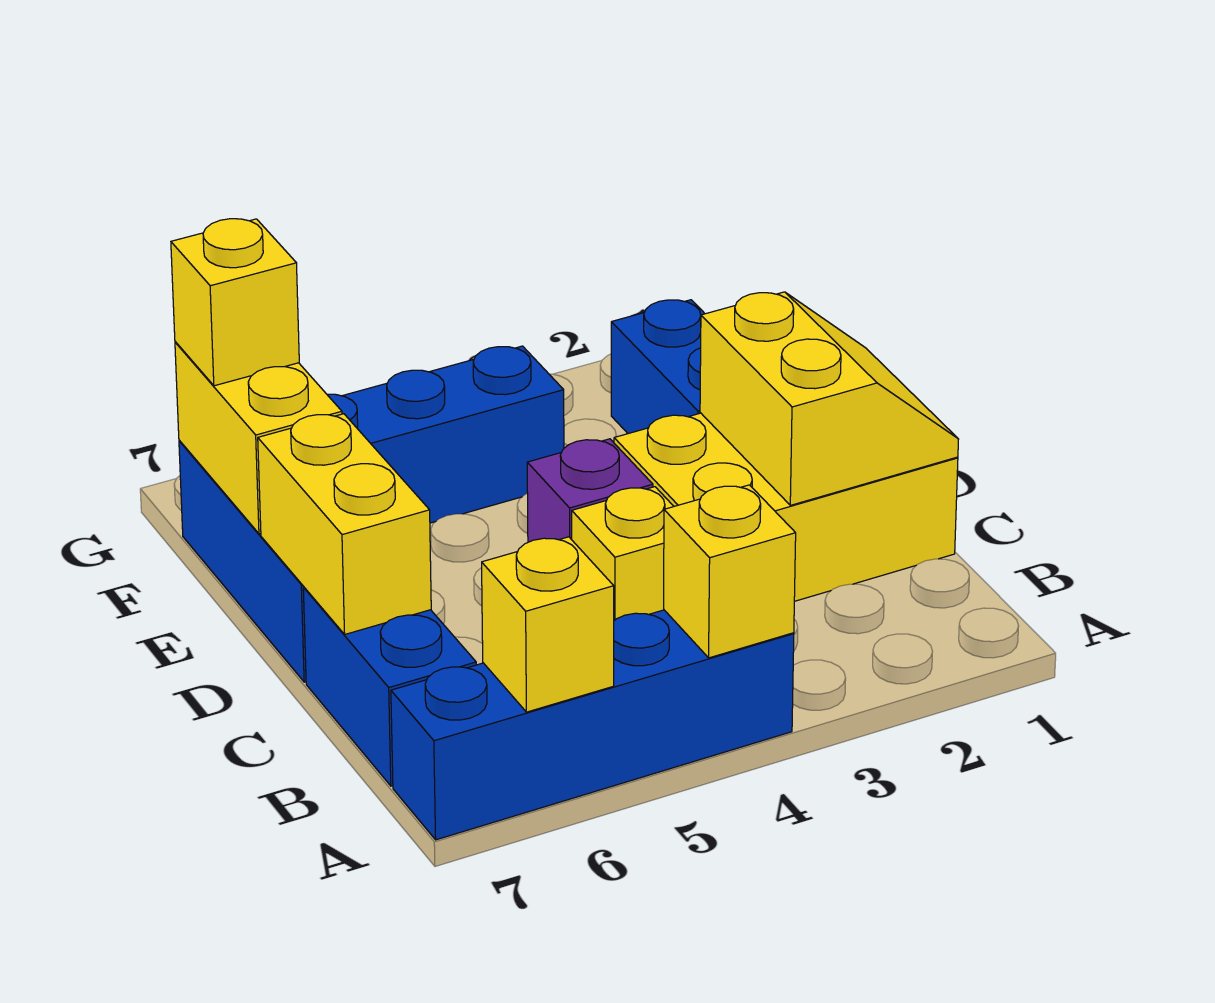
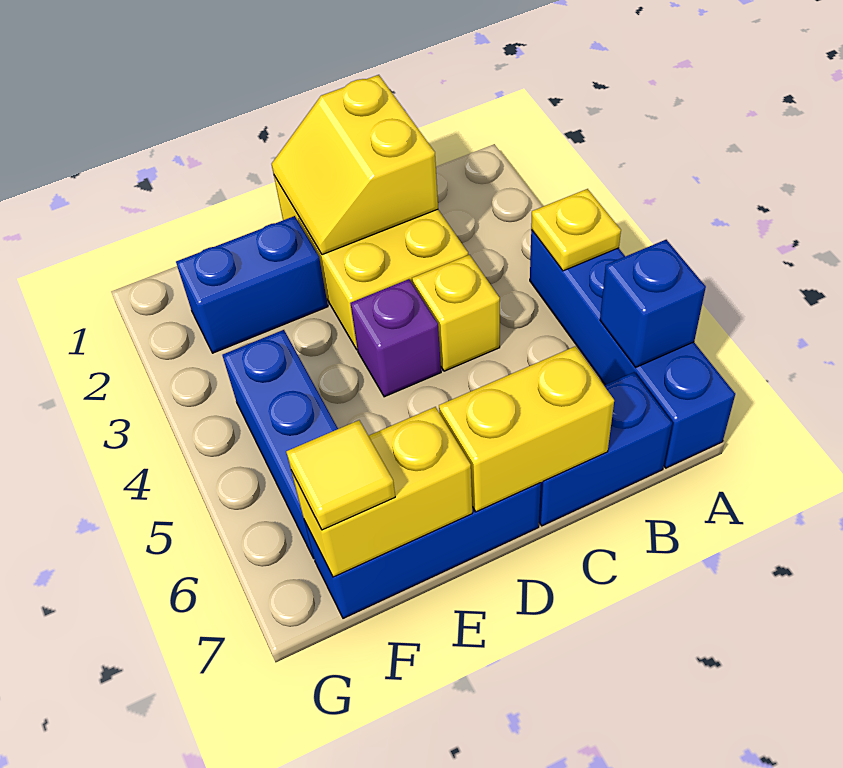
yellow brick A4 level 2 -> yellow plate A4 level 2
yellow brick A6 level 2 -> blue brick A6 level 2
yellow slope C1:D2 level 2 top 2 -> yellow slope C1:D2 level 2 top C
yellow brick F7 level 3 -> yellow tile F7 level 3

